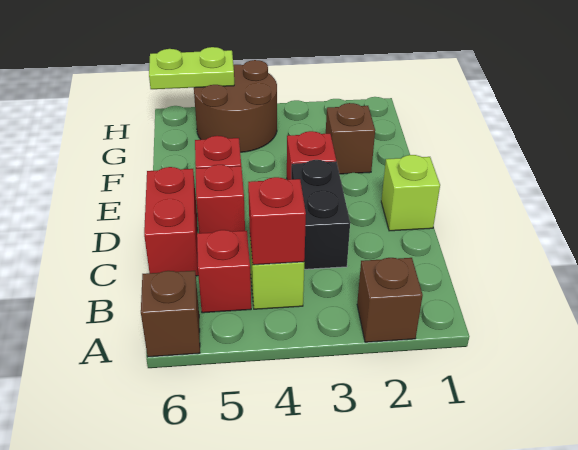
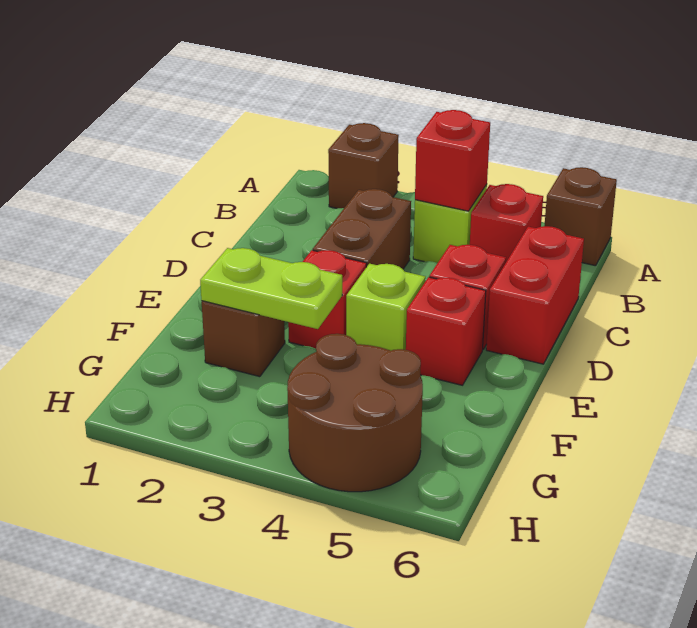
black brick C3:D3 level 1 -> brown brick C3:D3 level 1
lime brick D1 level 1 -> lime brick E4 level 1
lime plate H5:H6 level 2 -> lime plate F2:F3 level 2

